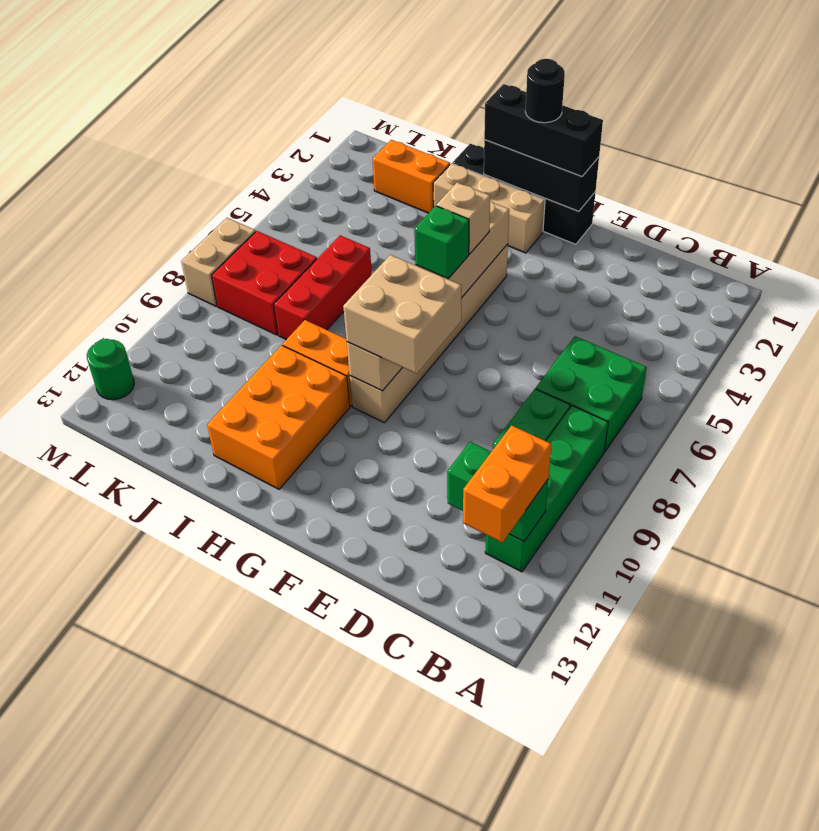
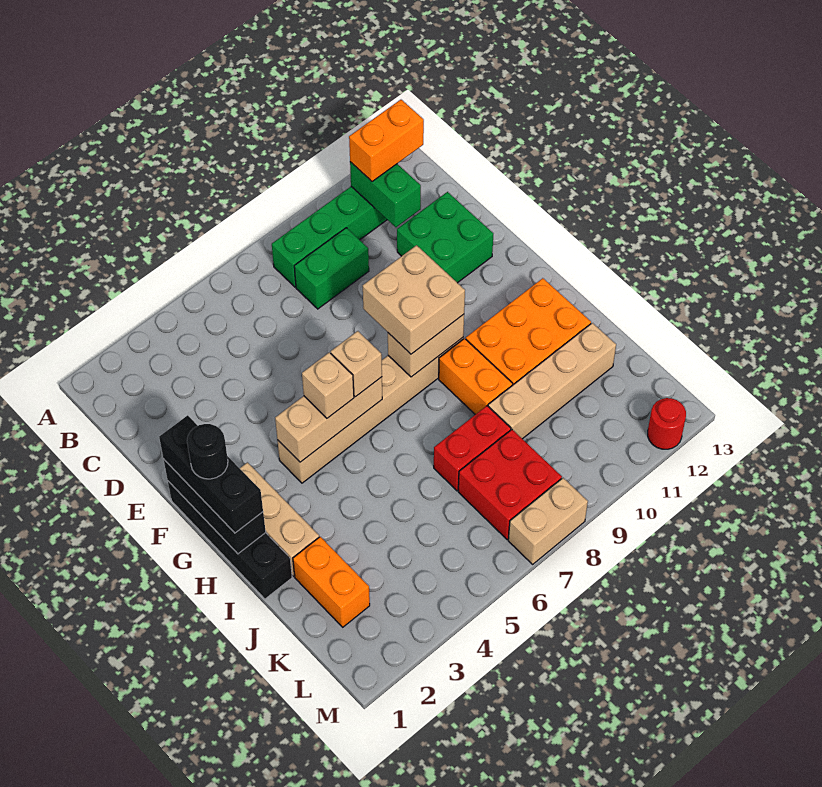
green brick B6:C7 level 1 -> green brick D11:E12 level 1
green brick G6 level 3 -> tan brick G6 level 3
red brick J6:J8 level 1 -> red brick J7:J8 level 1
none -> tan brick J9:J12 level 1
green round brick M12 level 1 -> red round brick M12 level 1

